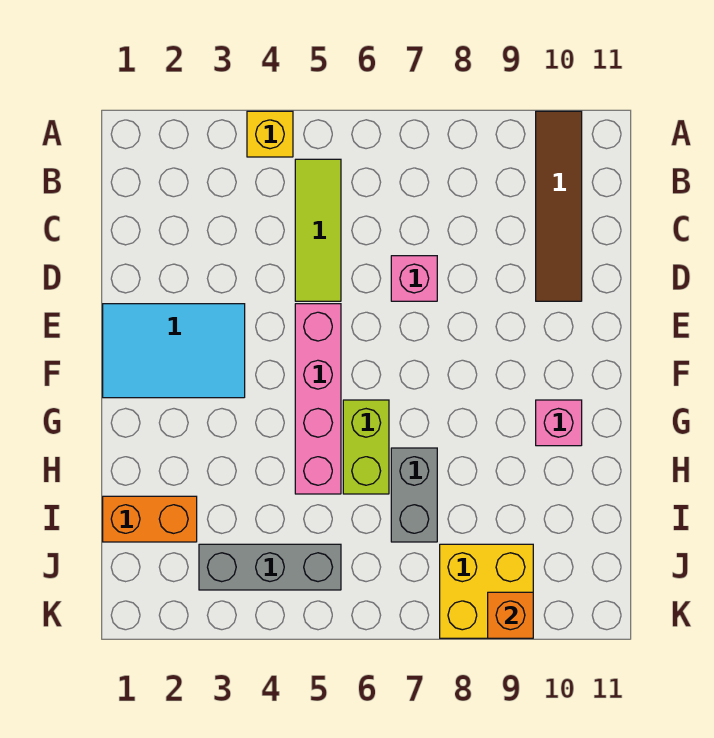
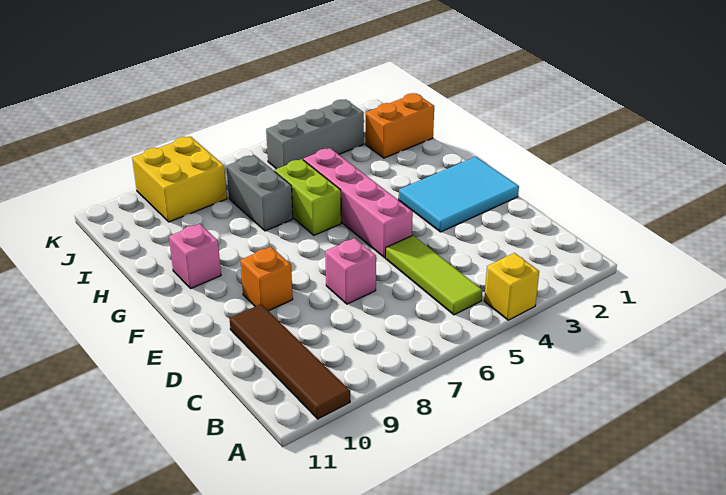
orange brick K9 level 2 -> orange brick E9 level 1

